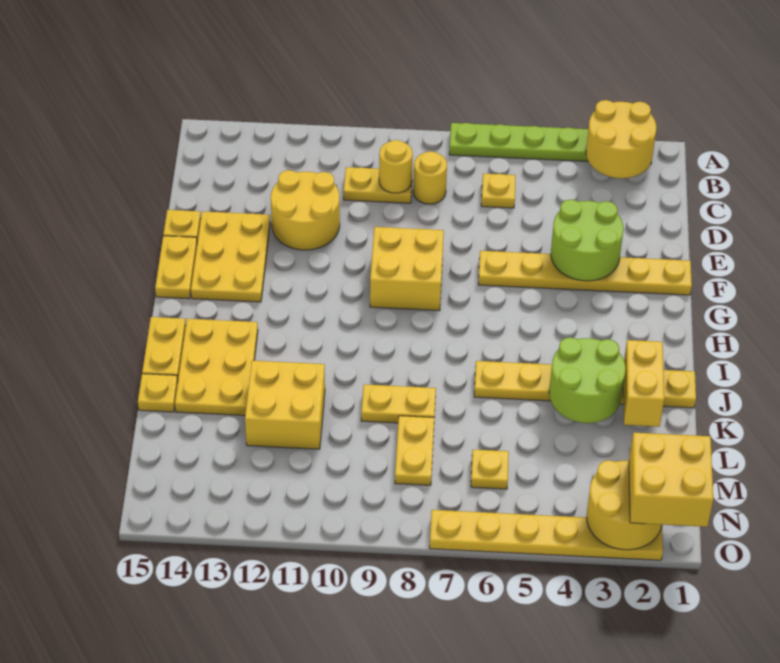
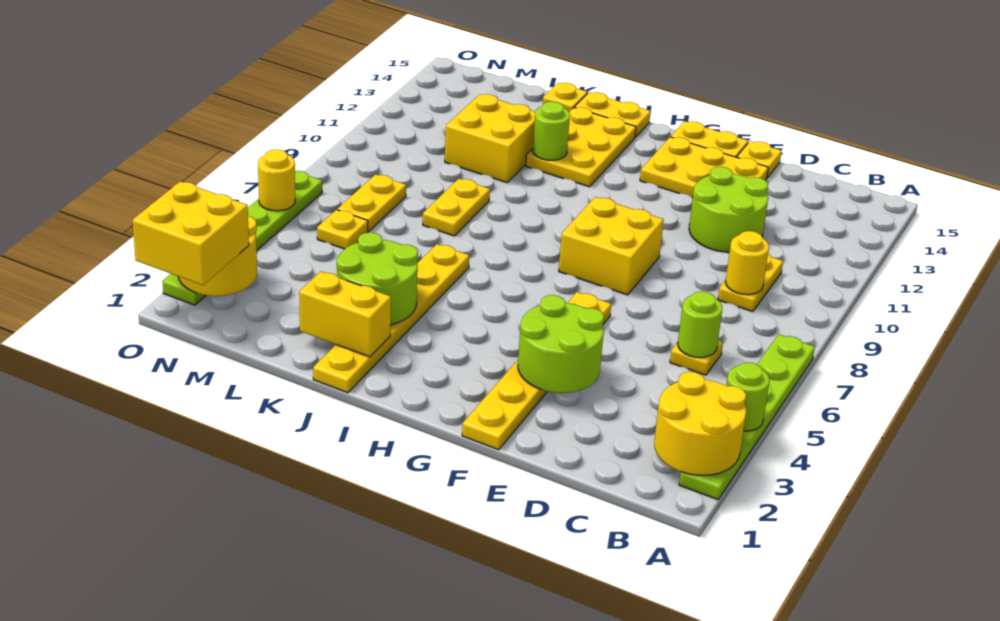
none -> lime round brick A4 level 2
none -> lime round brick C6 level 2
yellow round brick C8 level 1 -> yellow round brick O6 level 2
yellow round brick D11:E12 level 1 -> lime round brick D11:E12 level 1
yellow plate I13:K14 level 1 -> yellow plate I12:J14 level 1
none -> lime round brick J12 level 2
yellow plate L8:M8 level 1 -> yellow plate M7:M8 level 1
yellow plate O2:O7 level 1 -> lime plate O2:O7 level 1

